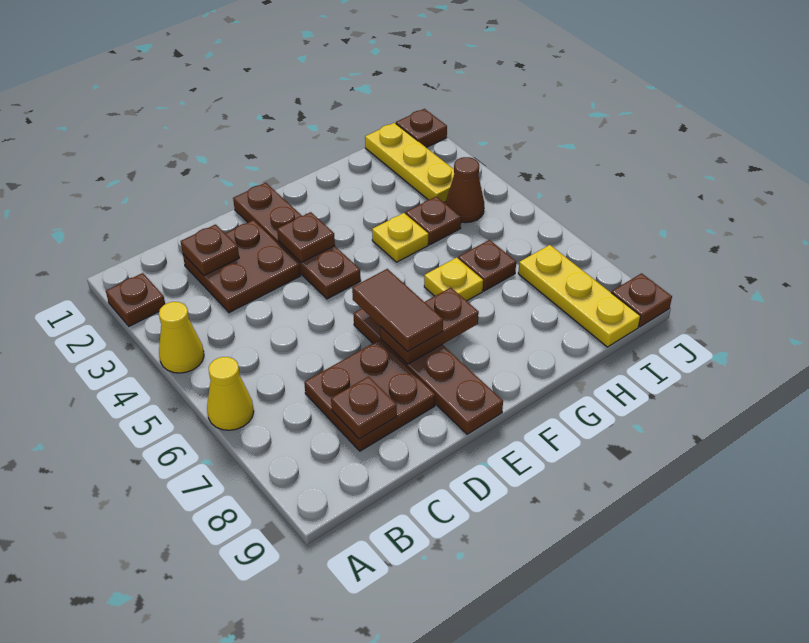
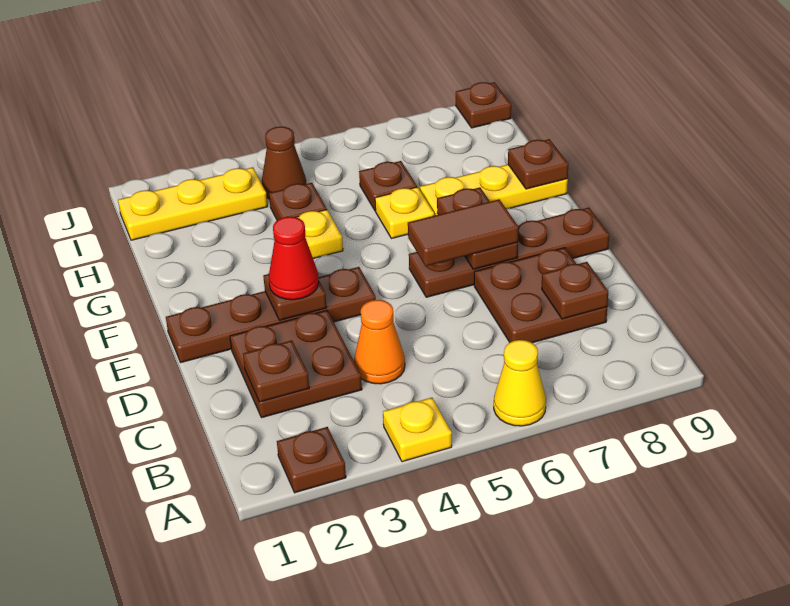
yellow cone A4 level 1 -> yellow plate A4 level 1
none -> orange cone C4 level 1
none -> red cone E3 level 3
yellow plate I7:I9 level 1 -> yellow plate G7:G9 level 1
brown plate J1 level 1 -> brown plate G9 level 2

